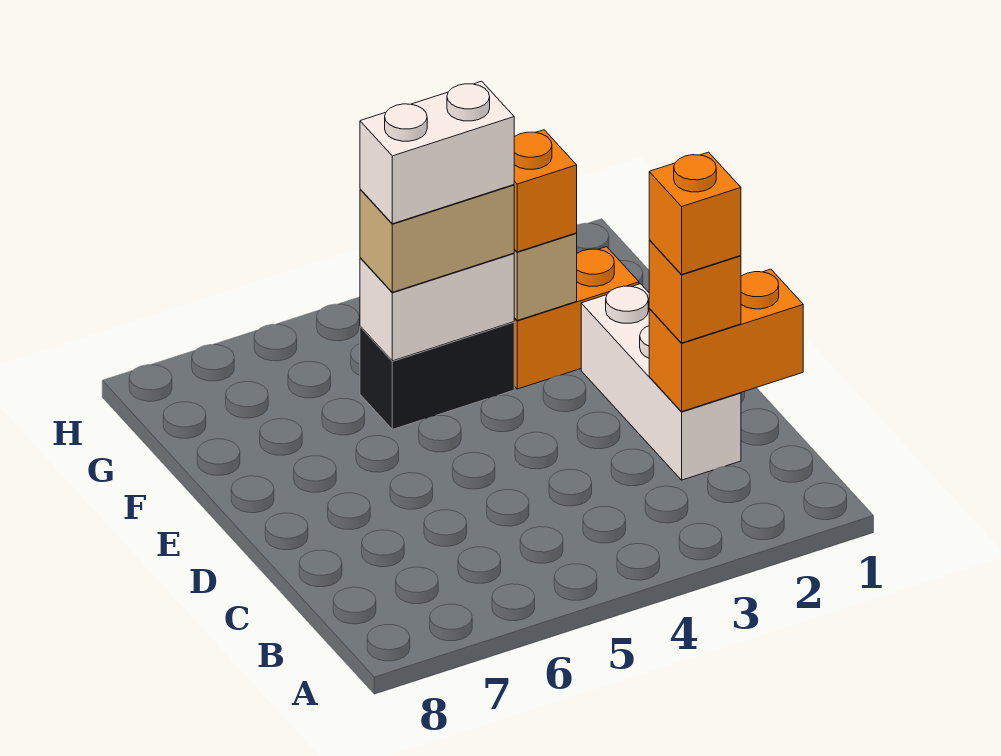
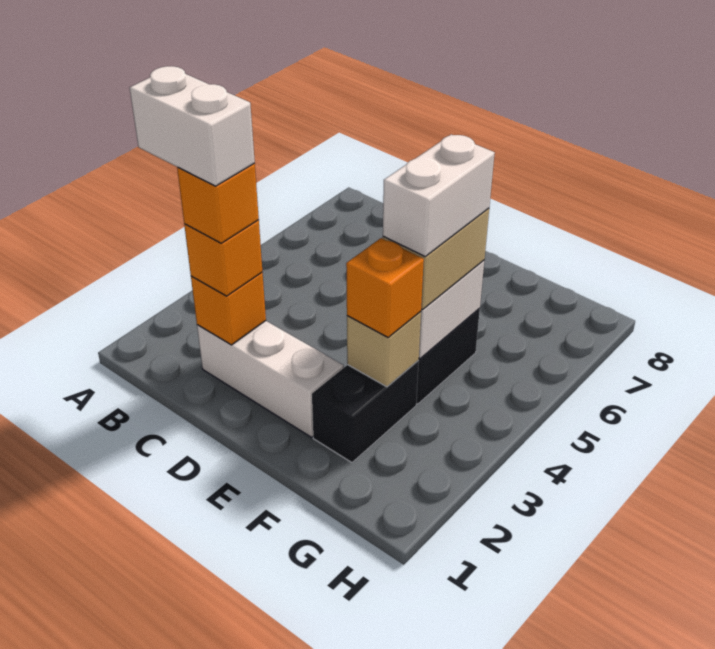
none -> white brick B2:C2 level 5
orange brick C1:C2 level 2 -> orange brick C2 level 2
orange brick F2:F3 level 1 -> black brick F2:F3 level 1

